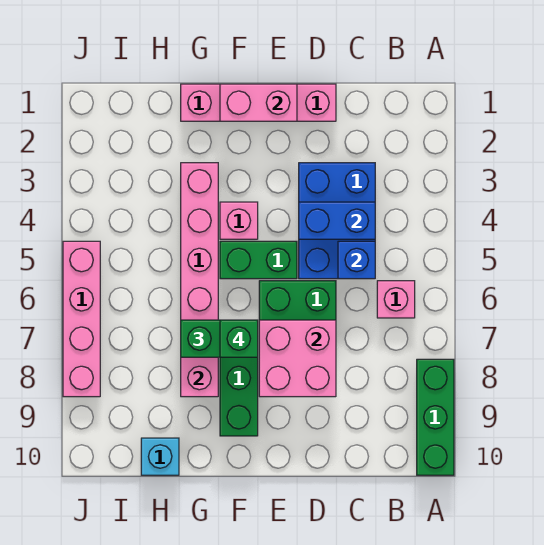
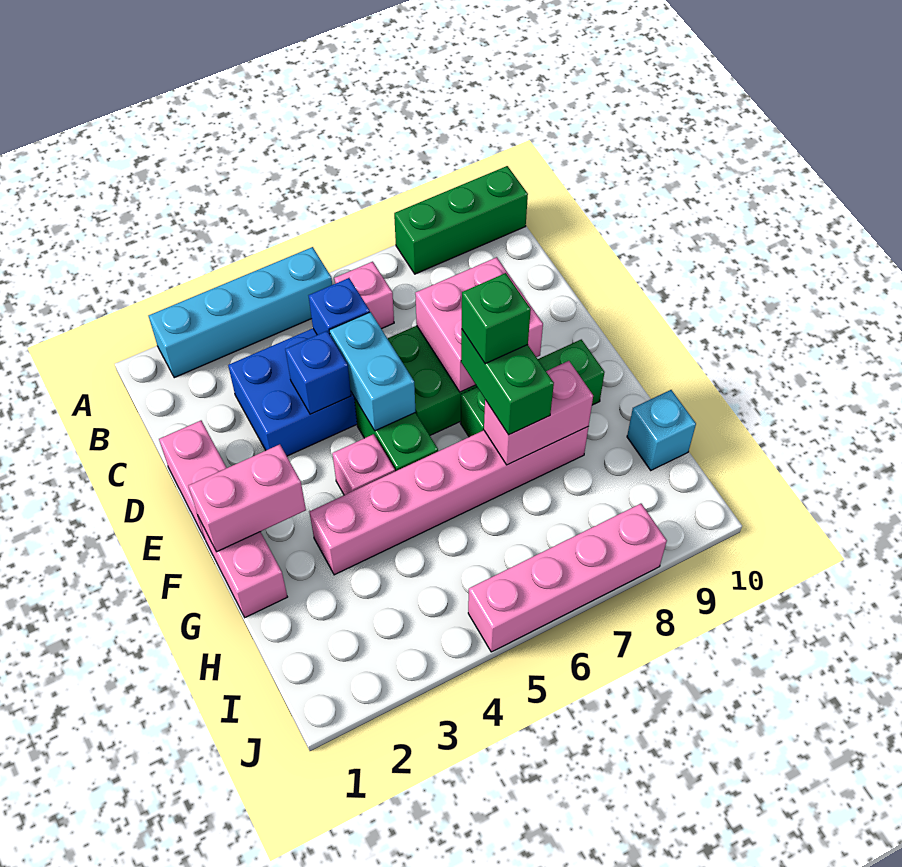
none -> cyan brick A2:A5 level 1
blue brick C4:D4 level 2 -> blue brick D4 level 2
none -> cyan brick D5:E5 level 2
pink brick E1:F1 level 2 -> pink brick F1:F2 level 2

